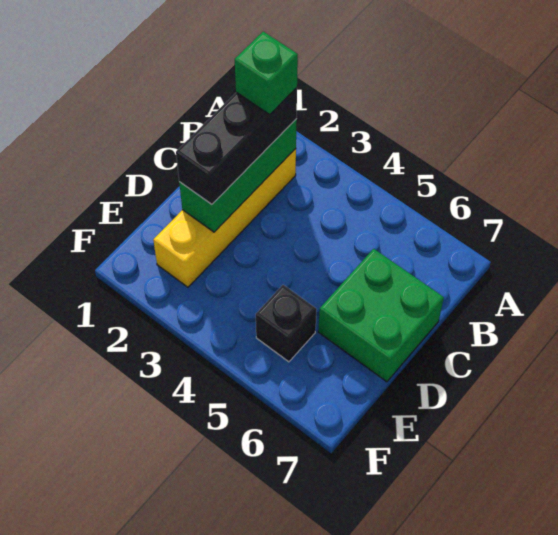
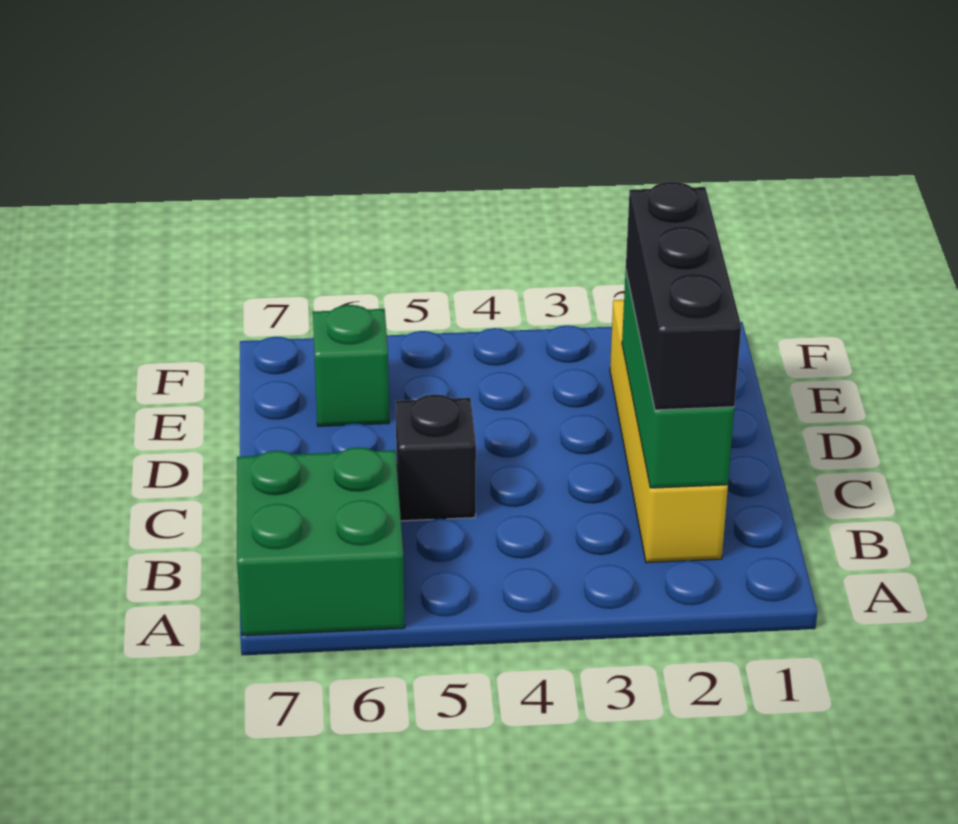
green brick B2 level 4 -> green brick E6 level 1
green brick C6:D7 level 1 -> green brick A6:B7 level 1
black brick E5 level 1 -> black brick C5 level 1

